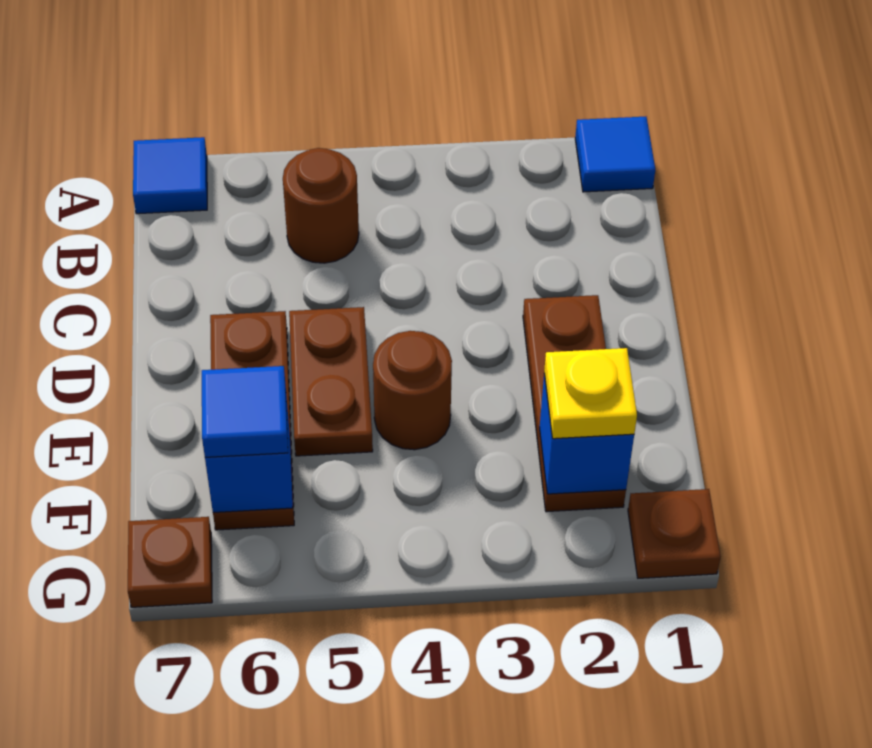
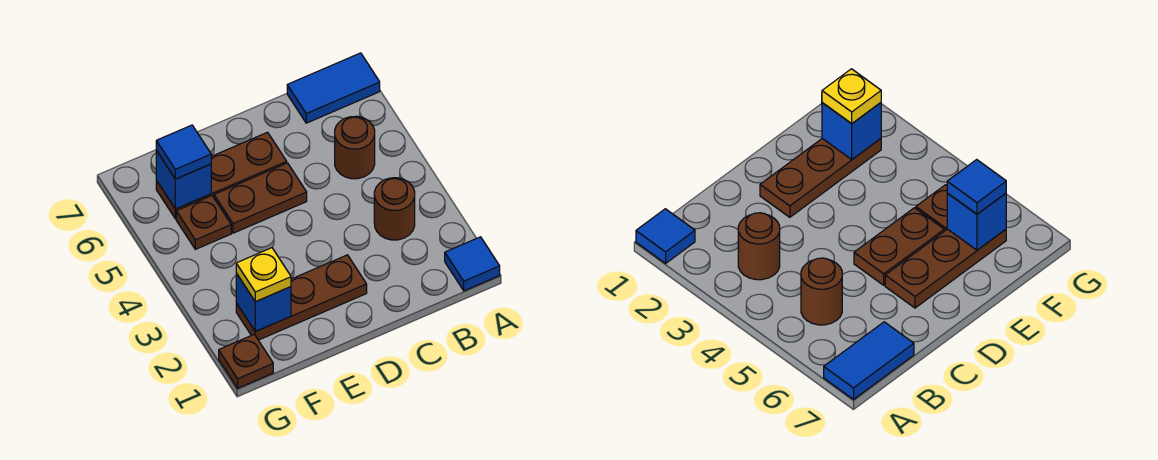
blue tile A7 level 1 -> blue tile A7:B7 level 1
brown round brick E4 level 1 -> brown round brick B3 level 1
brown plate G7 level 1 -> brown plate F5 level 1

